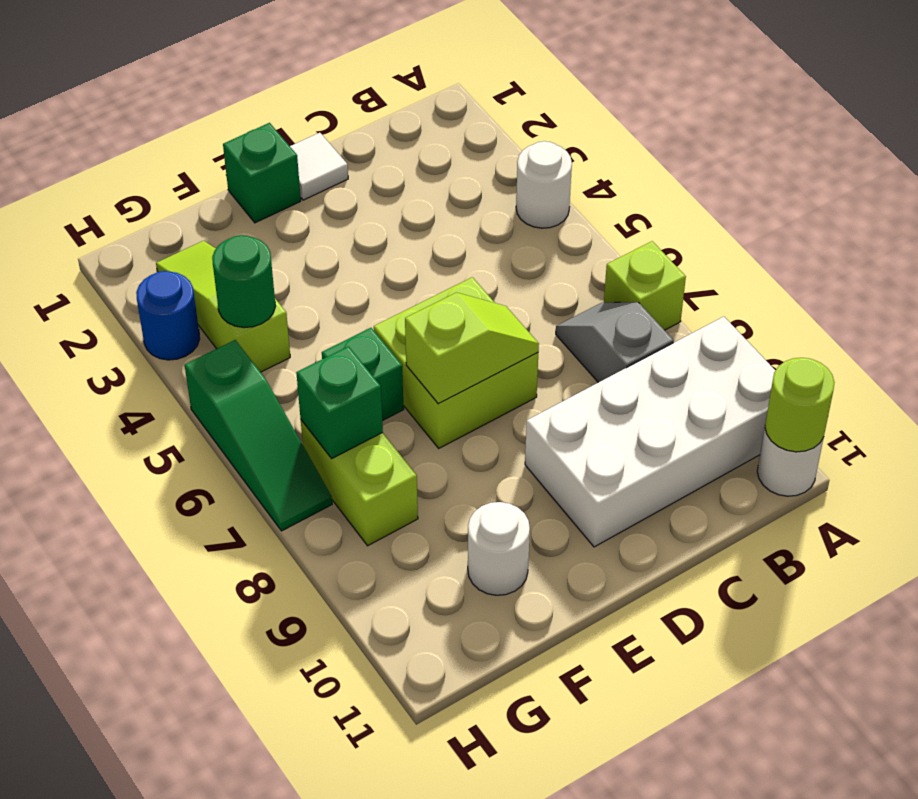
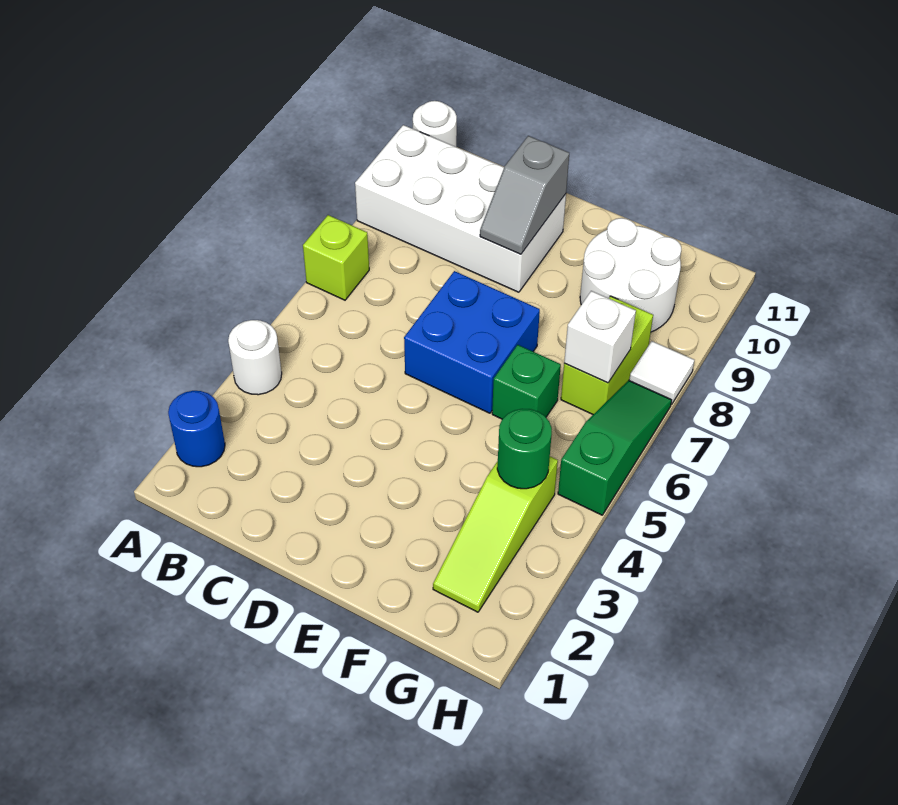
lime round brick A11 level 2 -> none
grey slope B7:B8 level 1 top 8 -> grey slope D9:D10 level 2 top 10
white tile D1 level 1 -> white tile H8 level 1
lime brick D6:E7 level 1 -> blue brick D6:E7 level 1
lime slope D7:E7 level 2 top E -> none
green brick E1 level 1 -> none
white round brick F10 level 1 -> white round brick F9:G10 level 1
green brick G7 level 2 -> white brick G7 level 2
blue round brick H3 level 1 -> blue round brick A2 level 1

